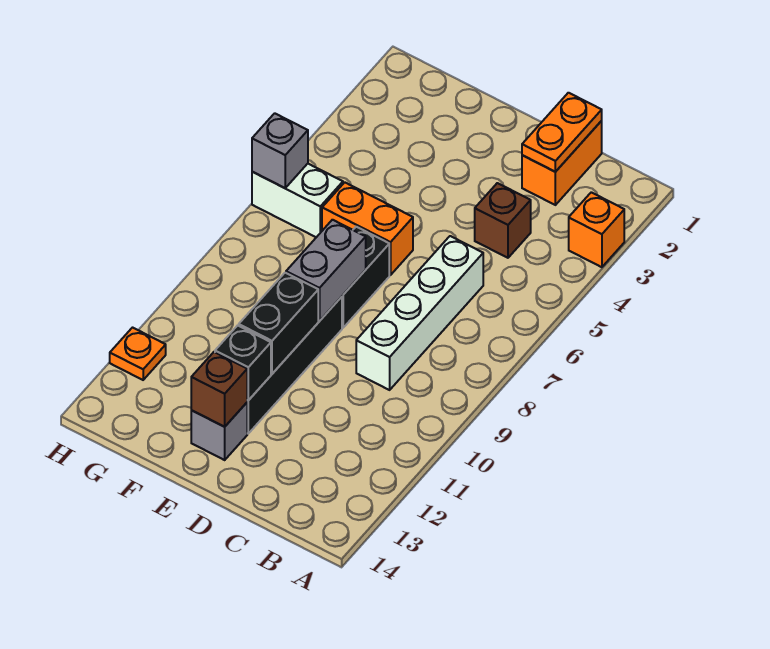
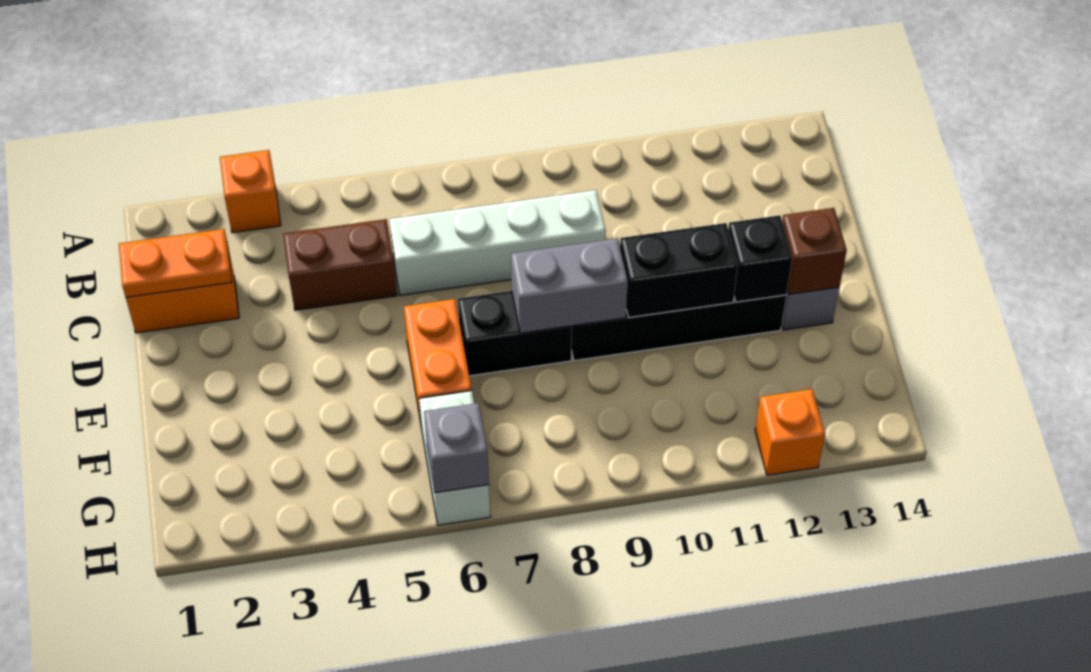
brown brick C4 level 1 -> brown brick C4:C5 level 1
orange plate H12 level 1 -> orange brick H12 level 1

